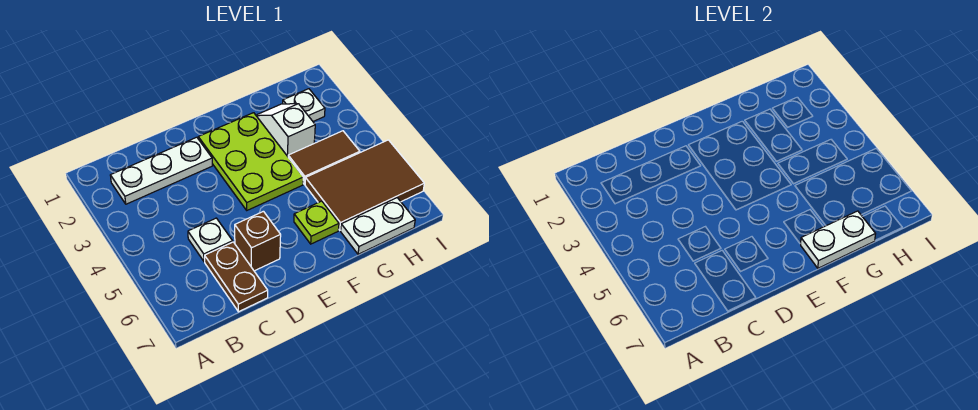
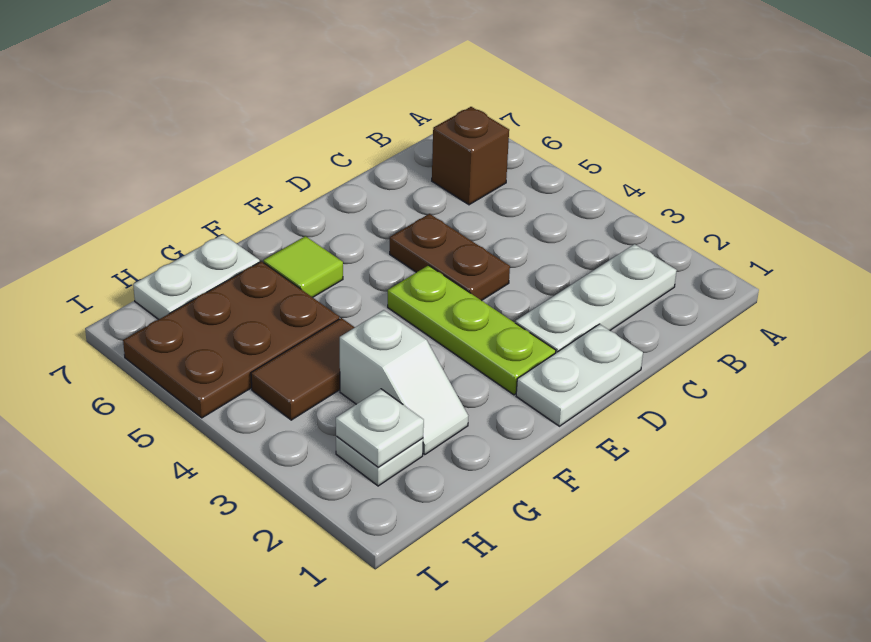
white plate C5 level 1 -> white plate H2 level 2
brown plate C6:C7 level 1 -> brown plate D4:D5 level 1
brown brick D6 level 1 -> brown brick B6 level 1
lime plate E2:F4 level 1 -> lime plate E2:E4 level 1
lime plate F6 level 1 -> lime tile F6 level 1
white plate F7:G7 level 2 -> white plate D1:E1 level 1
brown tile G5:I6 level 1 -> brown plate G5:I6 level 1

